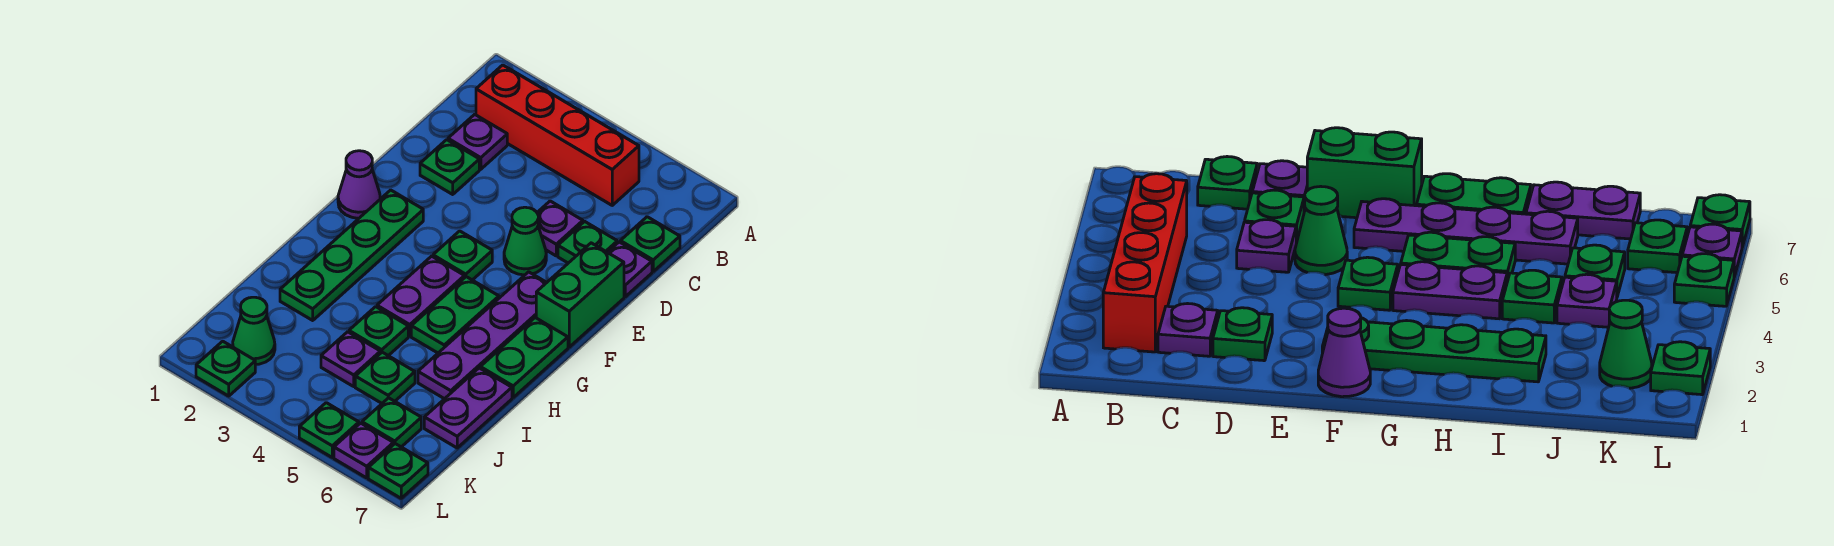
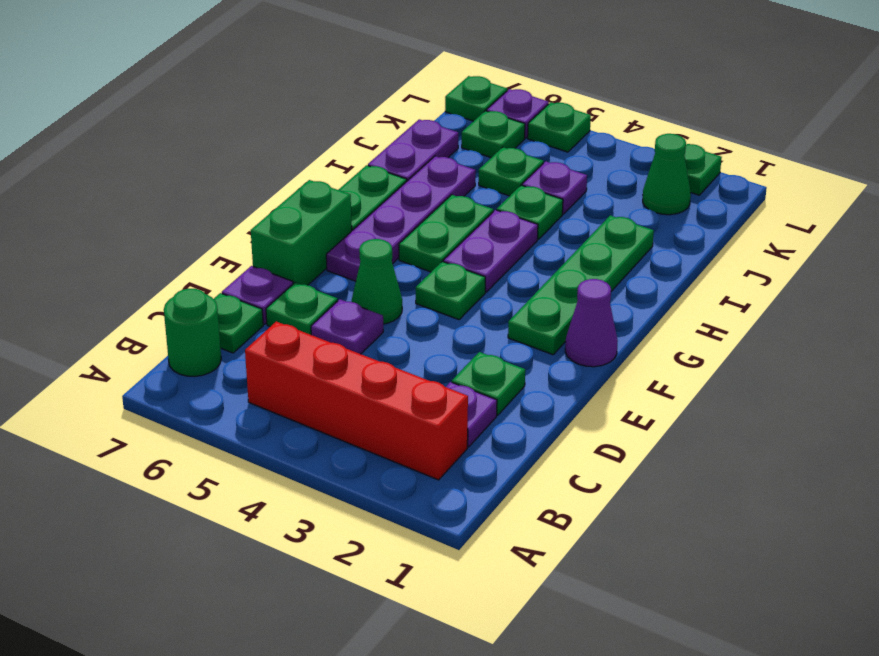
none -> green round brick B7 level 1

